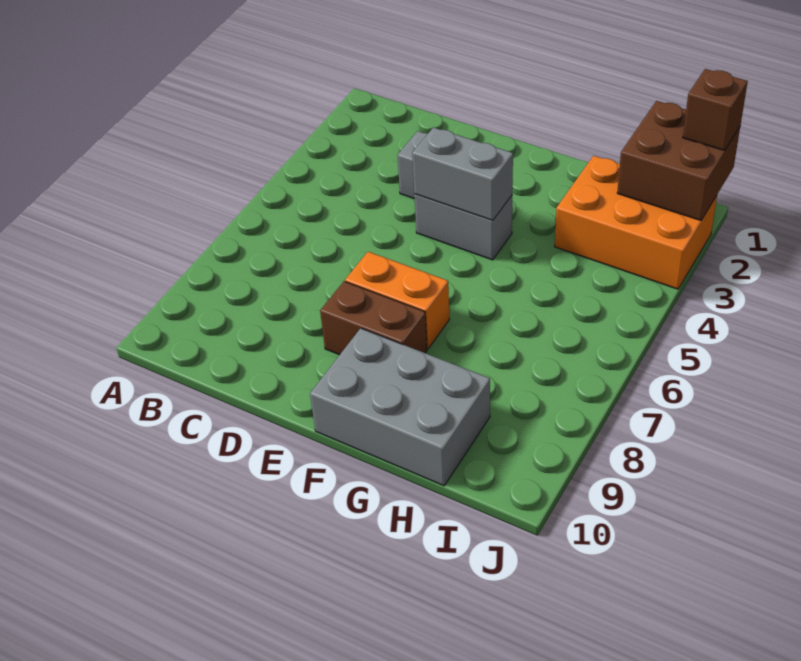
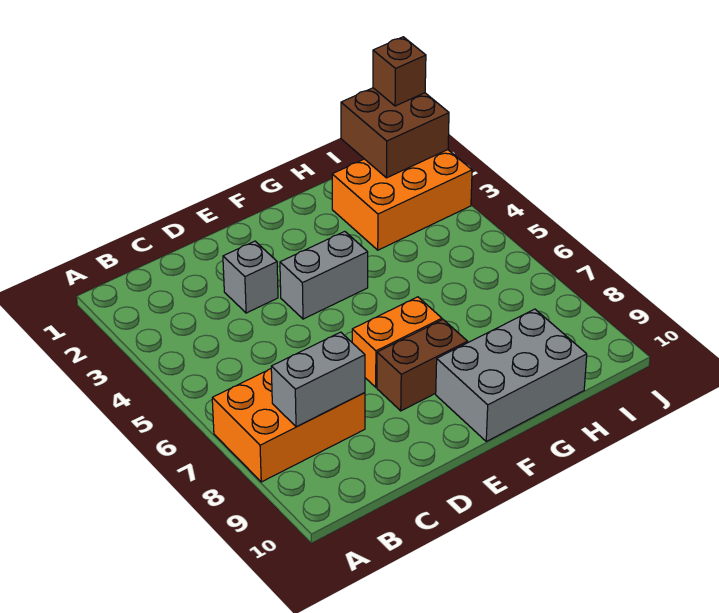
none -> orange brick A7:C8 level 1
grey brick E4:F4 level 2 -> grey brick B8:C8 level 2

